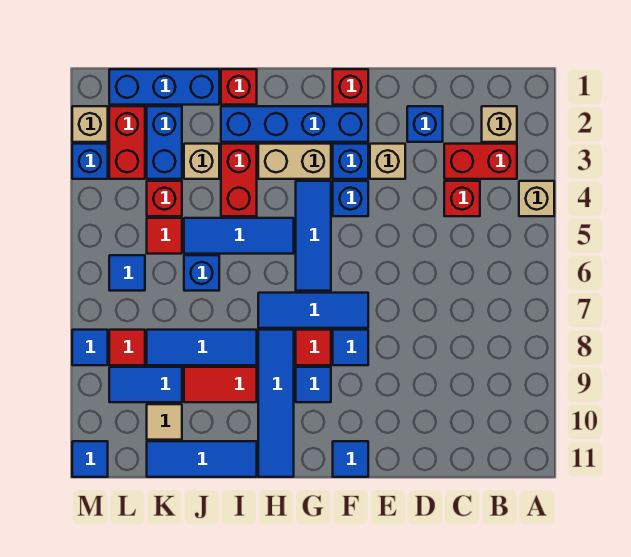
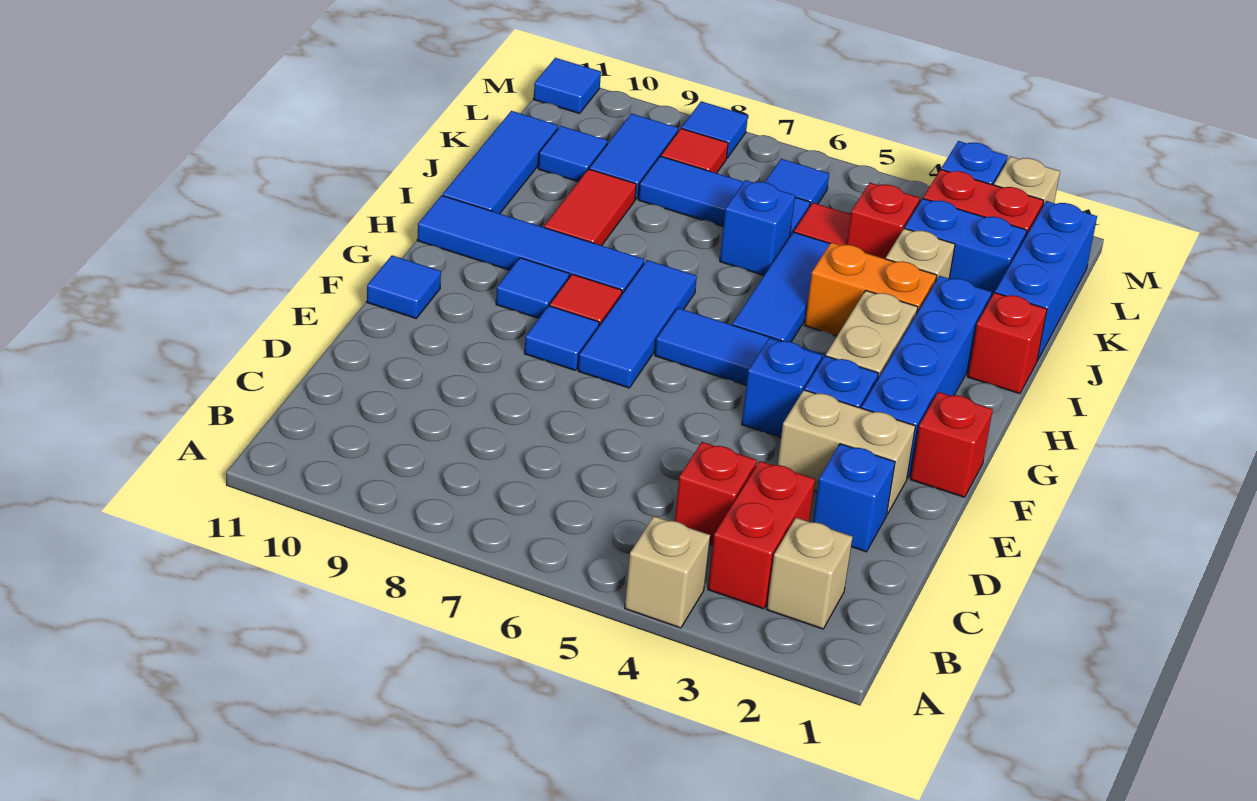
tan brick E3 level 1 -> tan brick E2:E3 level 1
red brick I3:I4 level 1 -> orange brick I3:I4 level 1
blue tile I8:K8 level 1 -> blue tile K6:K8 level 1
tan tile K10 level 1 -> blue tile K10 level 1

